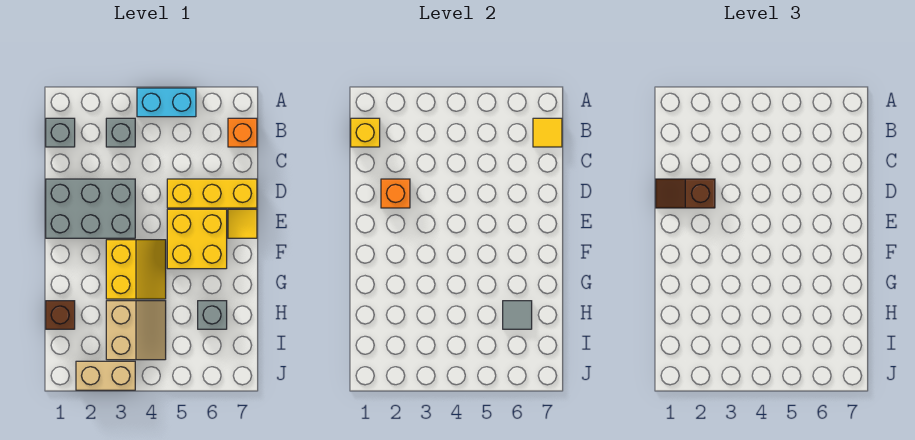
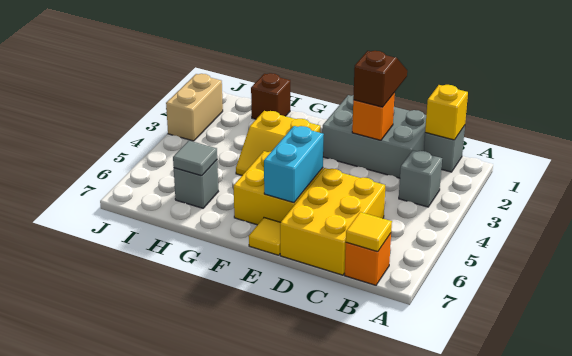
cyan brick A4:A5 level 1 -> cyan brick E5:E6 level 2
grey brick D1:E3 level 1 -> grey brick C1:E2 level 1
yellow brick D5:D7 level 1 -> yellow brick C5:D7 level 1
tan slope H3:I4 level 1 top 3 -> none

